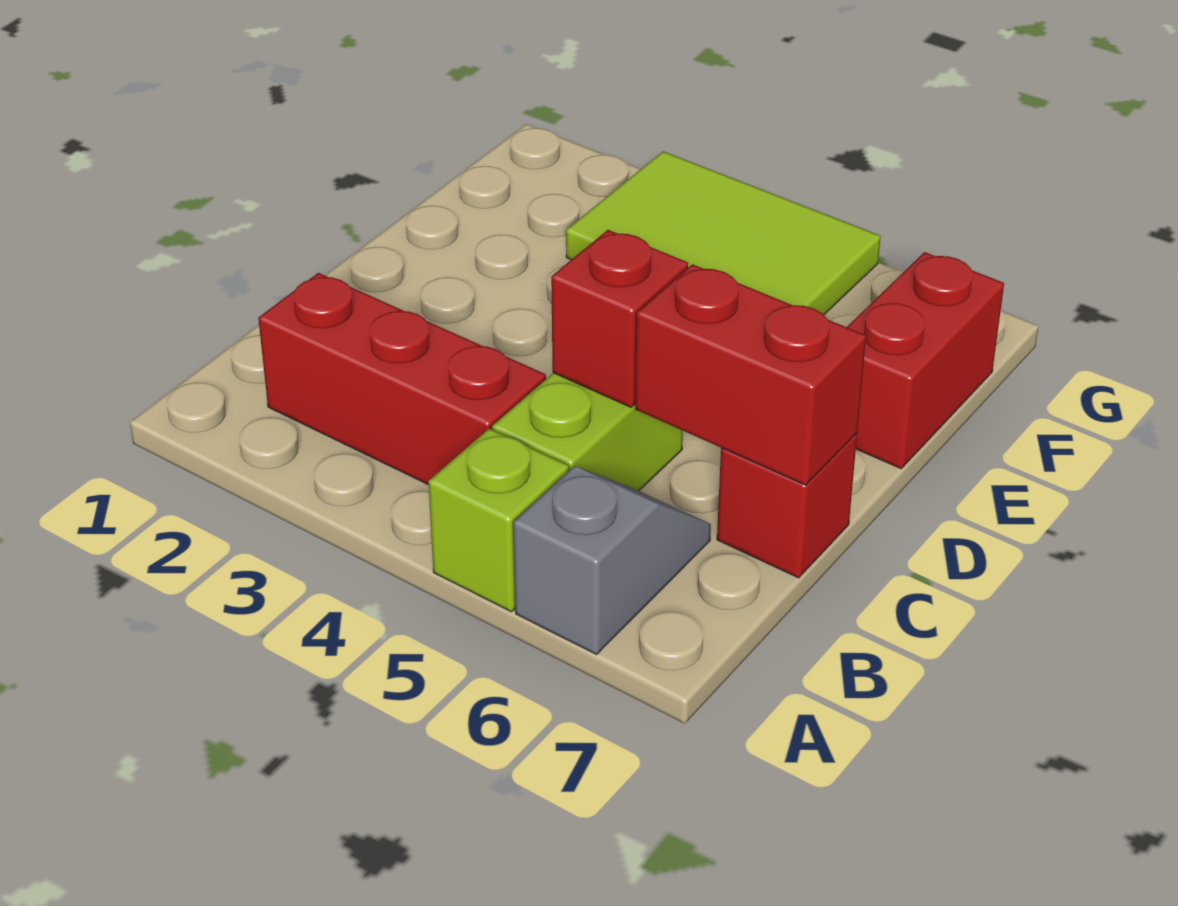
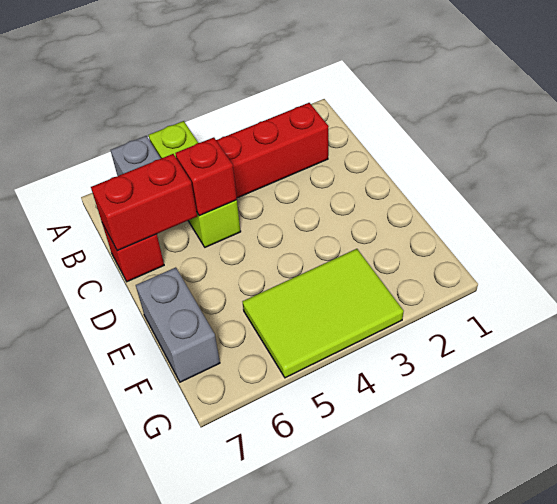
red brick E7:F7 level 1 -> grey brick E7:F7 level 1

